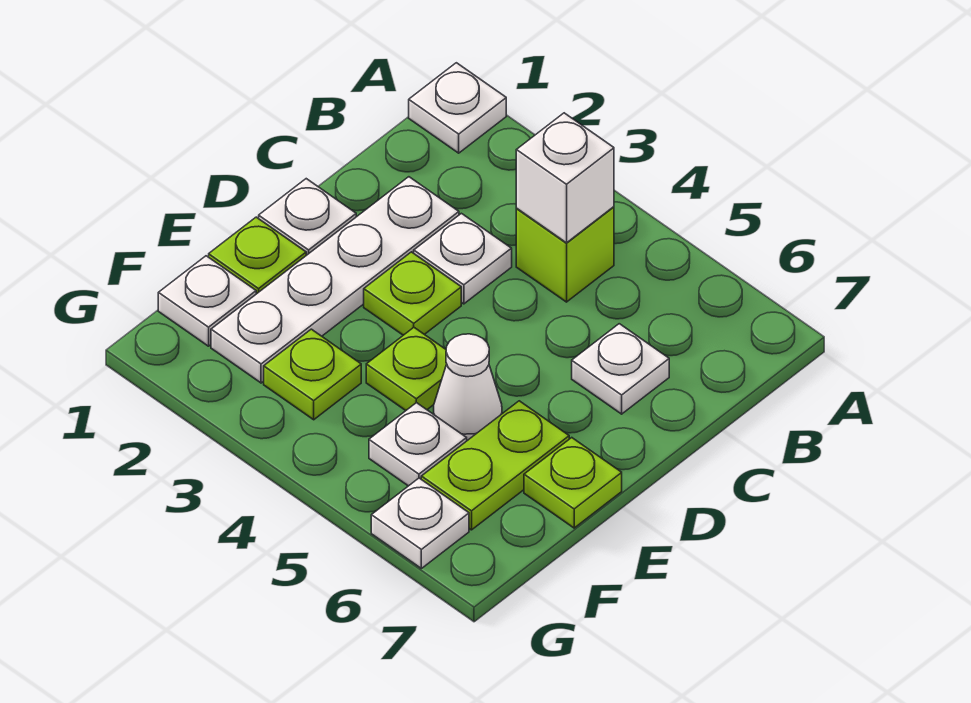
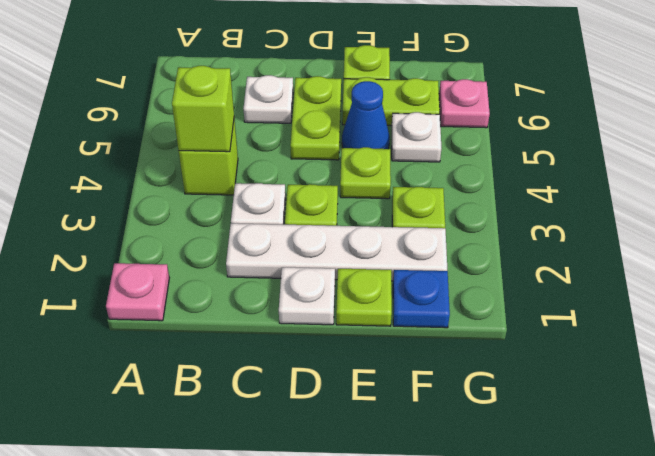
white plate A1 level 1 -> pink plate A1 level 1
white brick B4 level 2 -> lime brick B4 level 2
none -> lime plate D5:D6 level 1
white cone E5 level 1 -> blue cone E5 level 1
white plate F1 level 1 -> blue plate F1 level 1
white plate G6 level 1 -> pink plate G6 level 1

